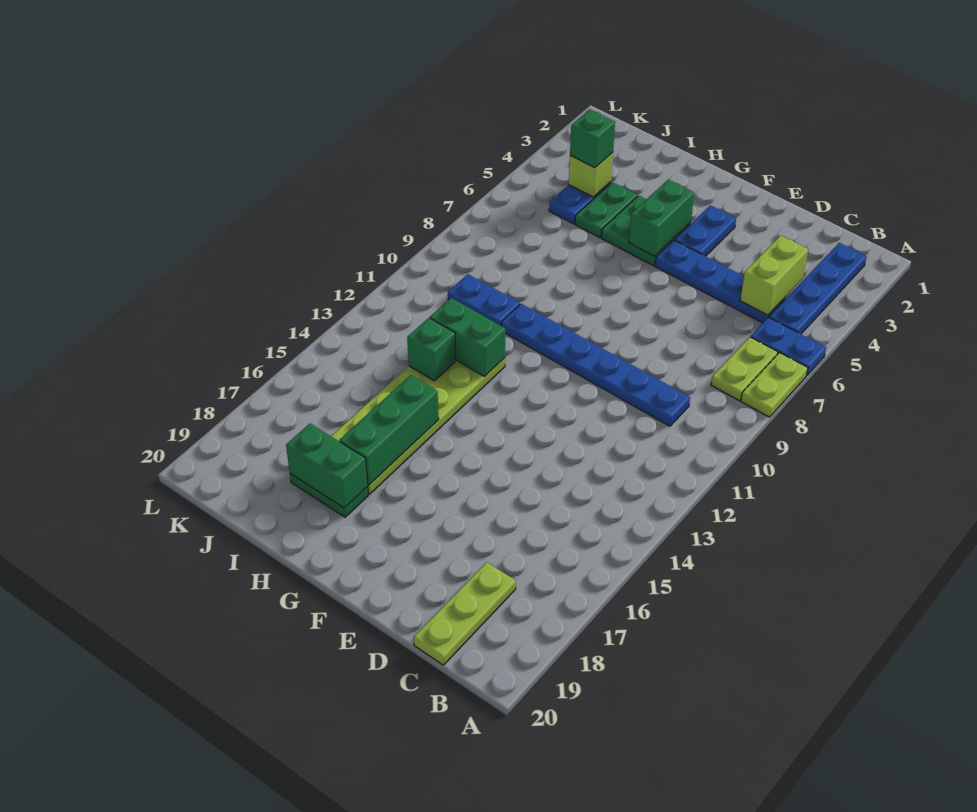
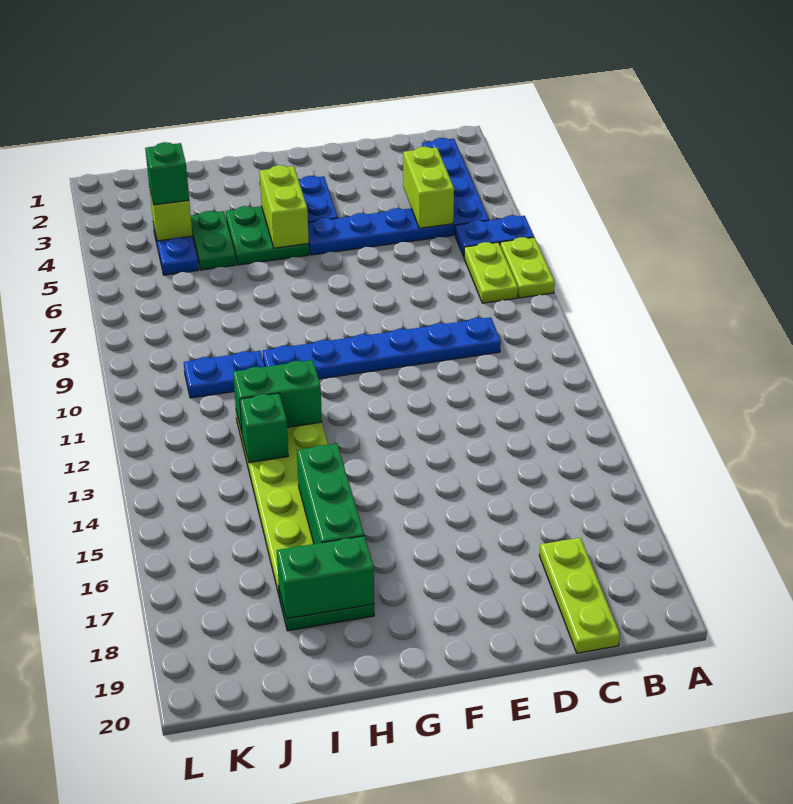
green brick G4:G5 level 2 -> lime brick G4:G5 level 2

